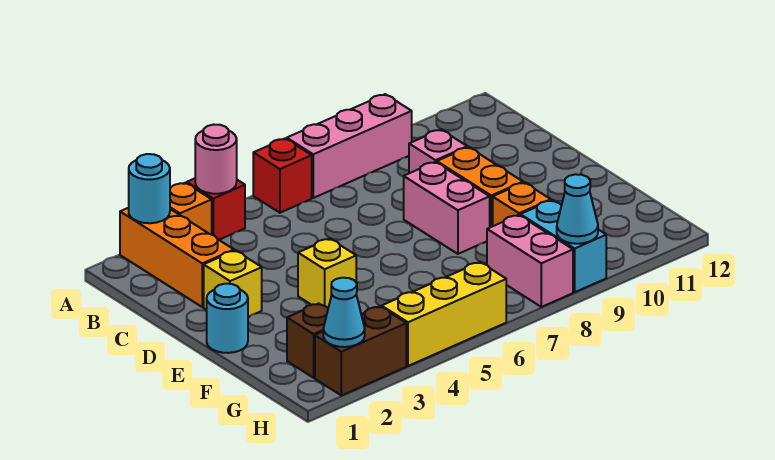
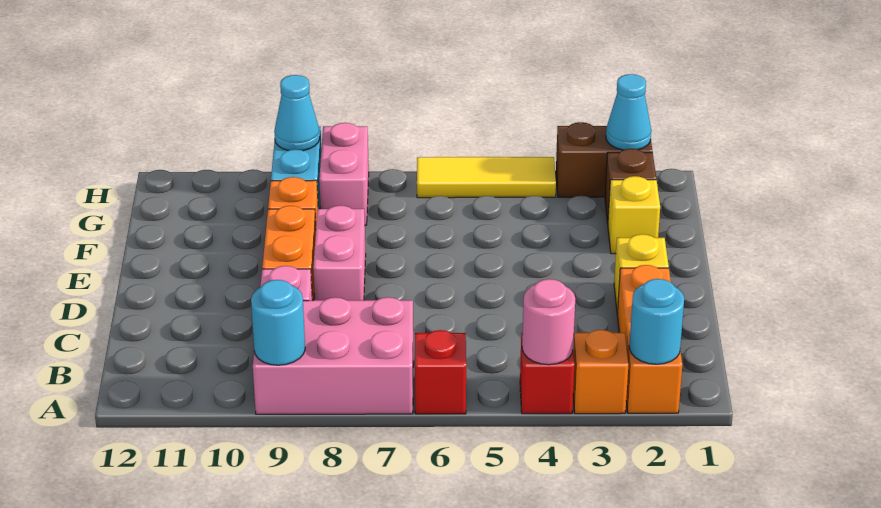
pink brick A7:A9 level 1 -> pink brick A7:B9 level 1
cyan round brick E1 level 1 -> cyan round brick A9 level 2
yellow brick E4 level 1 -> yellow brick F2 level 1
yellow brick H4:H6 level 1 -> yellow tile H4:H6 level 1

